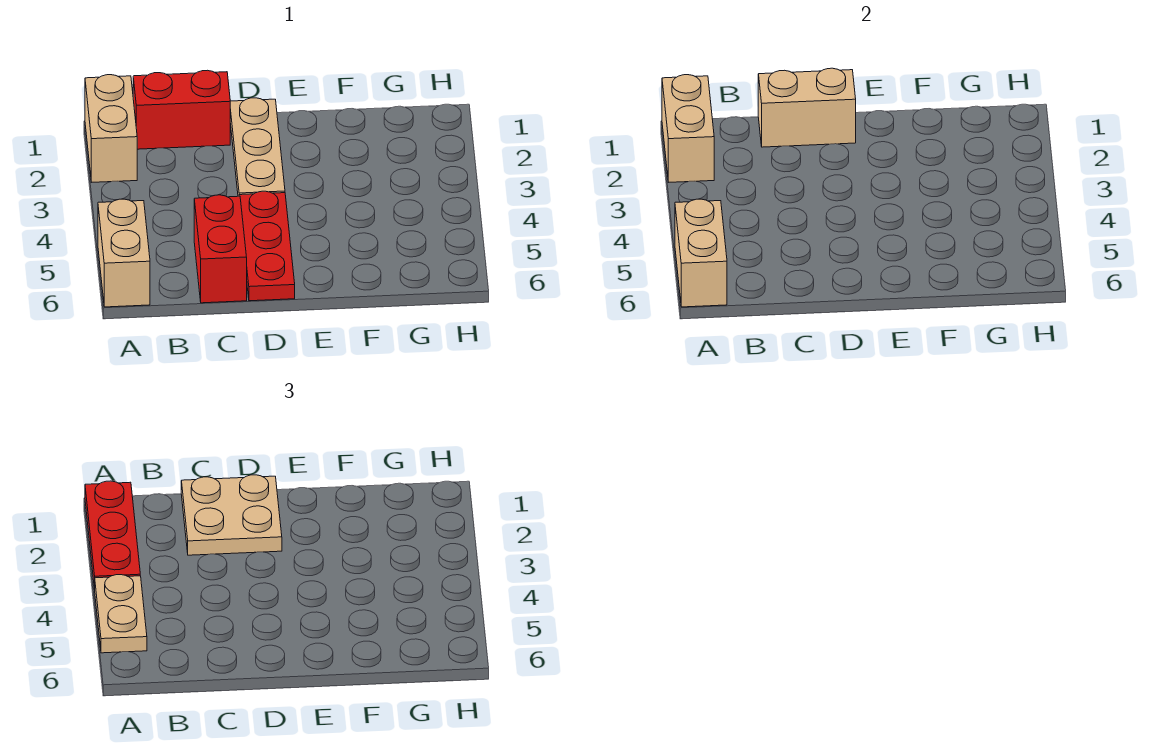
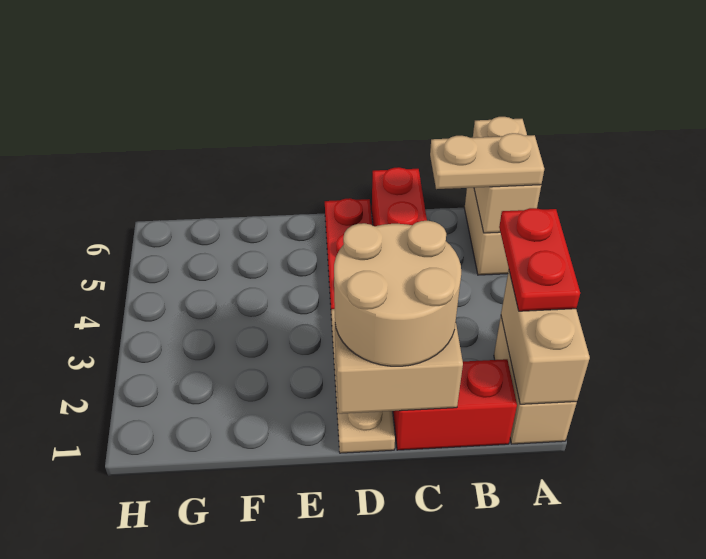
red plate A1:A3 level 3 -> red plate A2:A3 level 3
tan plate A4:A5 level 3 -> tan plate A5:B5 level 3
tan plate C1:D2 level 3 -> tan round brick C1:D2 level 3

